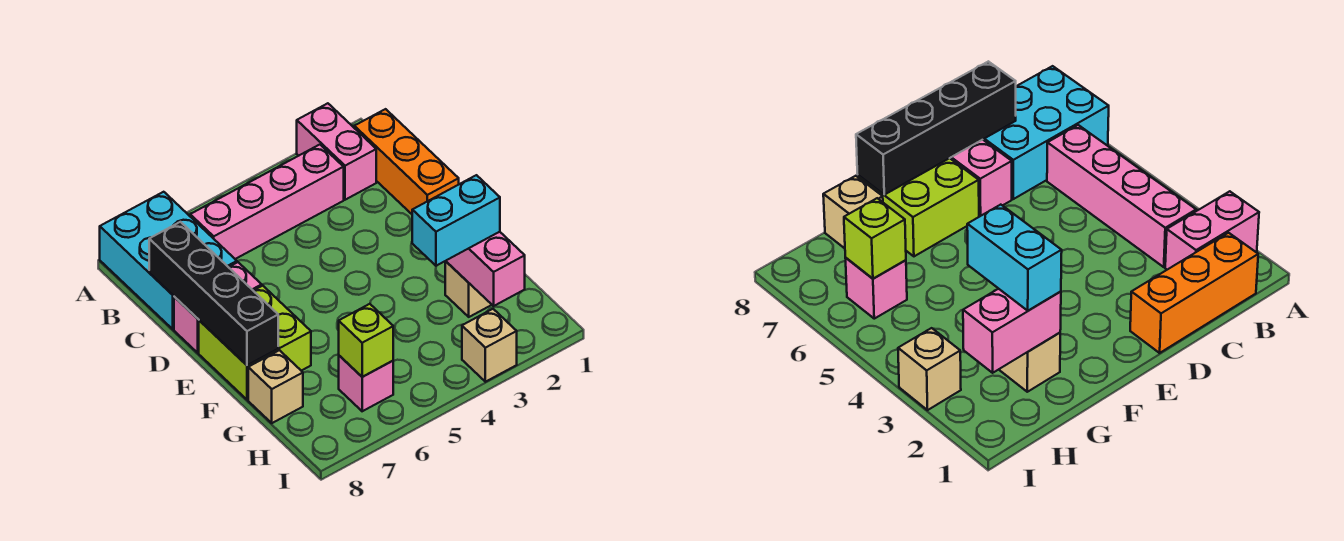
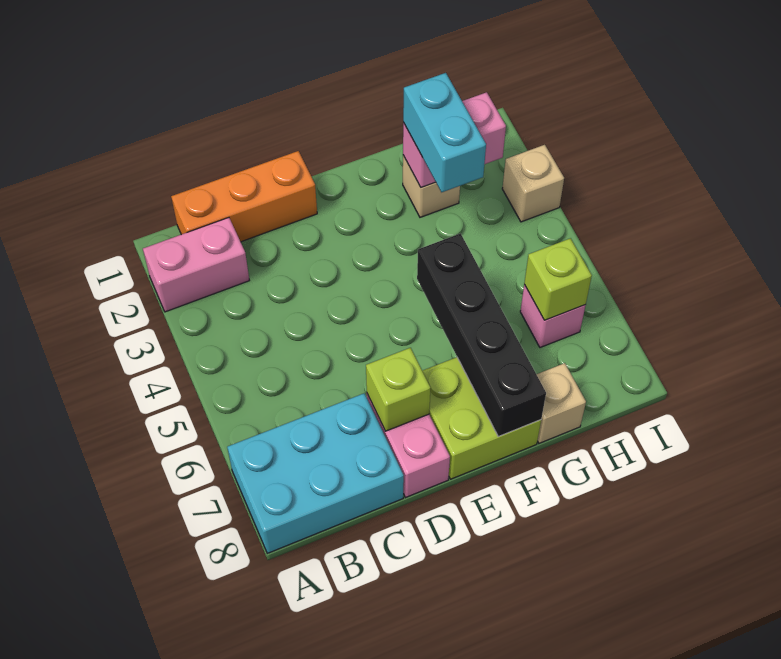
pink brick B3:B6 level 1 -> none
black brick C8:F8 level 2 -> black brick F5:F8 level 2
none -> lime brick D7 level 2

